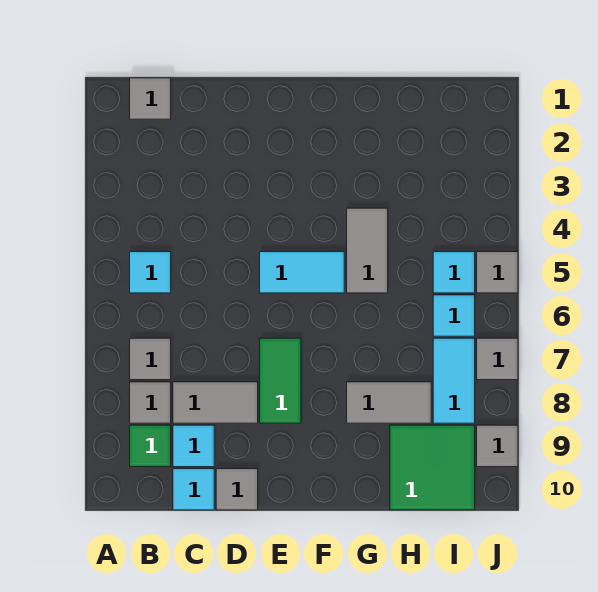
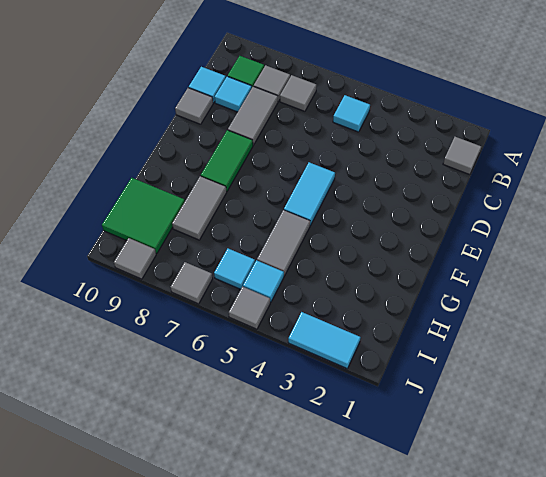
green tile E7:E8 level 1 -> green tile E8:F8 level 1
grey tile G4:G5 level 1 -> grey tile G5:H5 level 1
cyan tile I7:I8 level 1 -> cyan tile J2:J3 level 1

